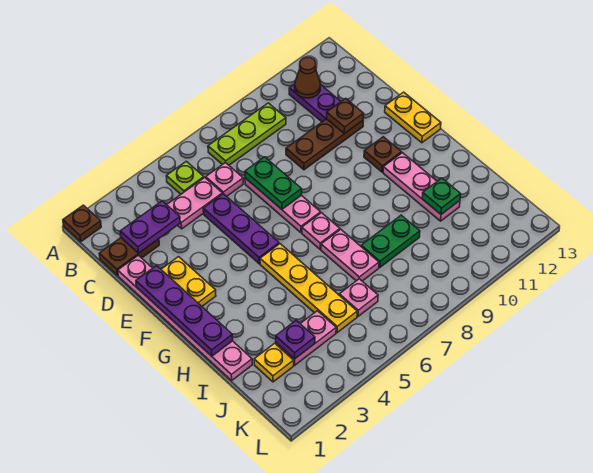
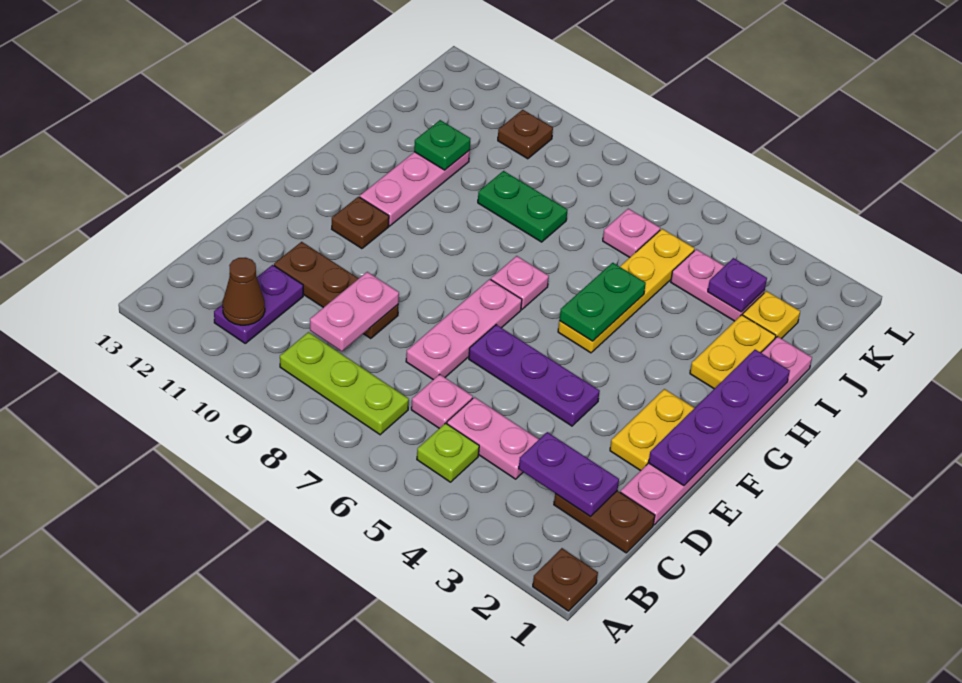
purple plate D5:F5 level 1 -> purple plate E4:E6 level 1
green plate D7:E7 level 2 -> green plate G5:H5 level 2
brown plate D11 level 2 -> brown plate K10 level 1
yellow plate E13:F13 level 1 -> yellow plate H2:I2 level 1
pink plate H7:I7 level 1 -> pink plate C9:D9 level 2

